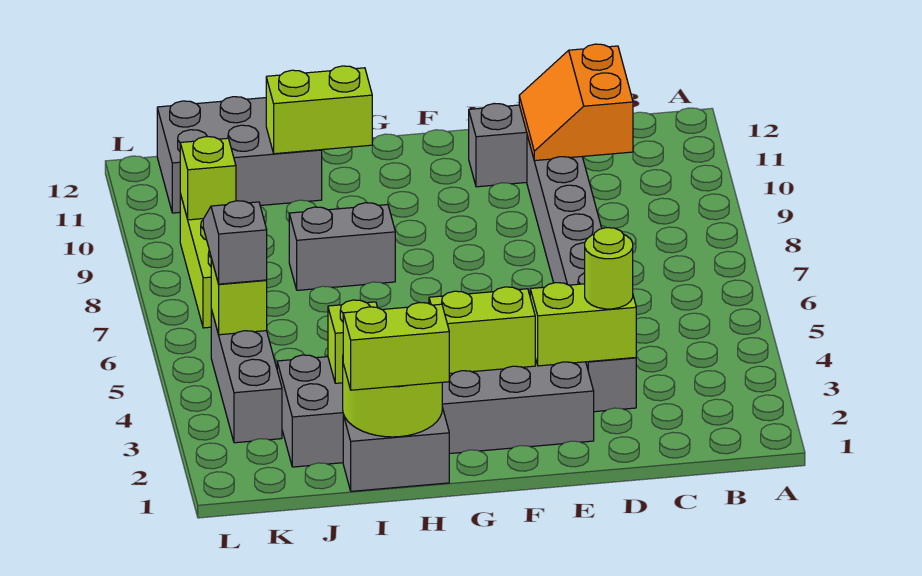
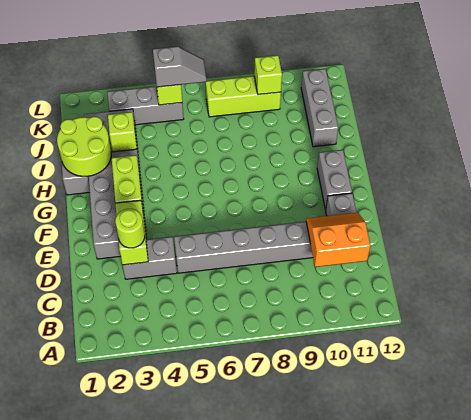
lime brick H1:I1 level 3 -> none
grey brick H8:I8 level 1 -> grey brick F11:G11 level 1
lime brick H11:I11 level 2 -> none
grey brick I11:K12 level 1 -> grey brick I11:K11 level 1

